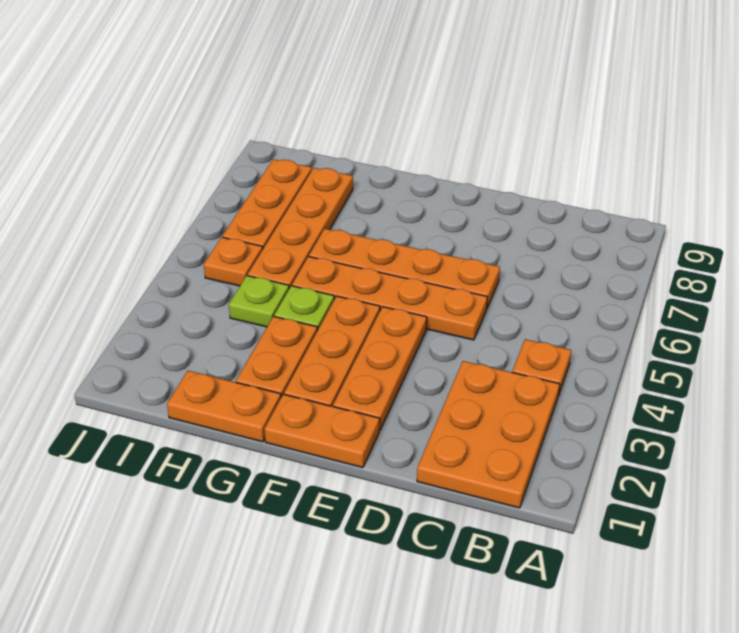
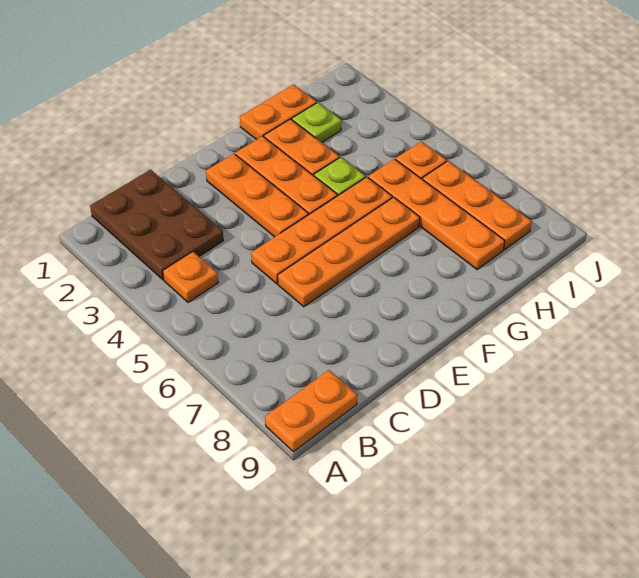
orange plate B1:C3 level 1 -> brown plate B1:C3 level 1
orange plate E1:F1 level 1 -> orange plate A9:B9 level 1
lime plate H4 level 1 -> lime plate H2 level 1

